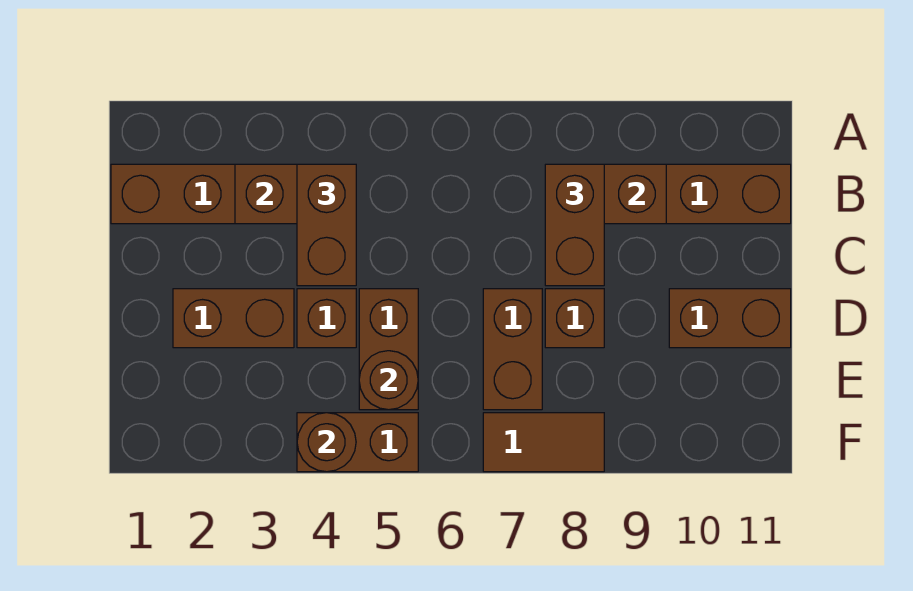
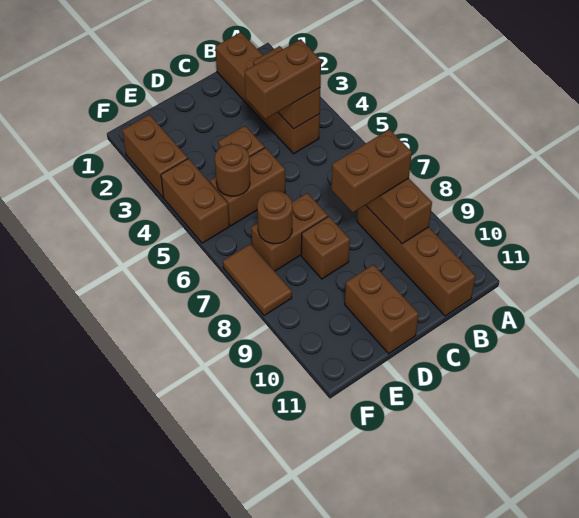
brown brick D2:D3 level 1 -> brown brick F2:F3 level 1
brown round brick F4 level 2 -> brown round brick E7 level 2

